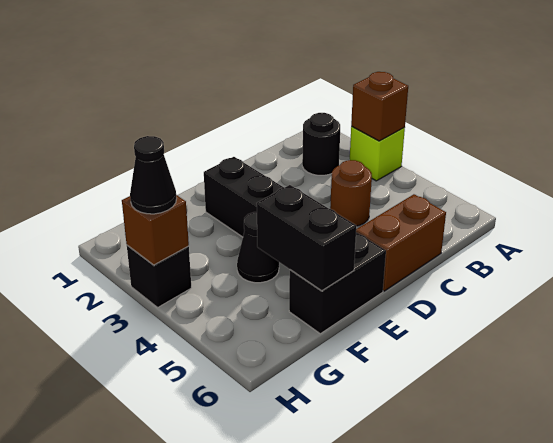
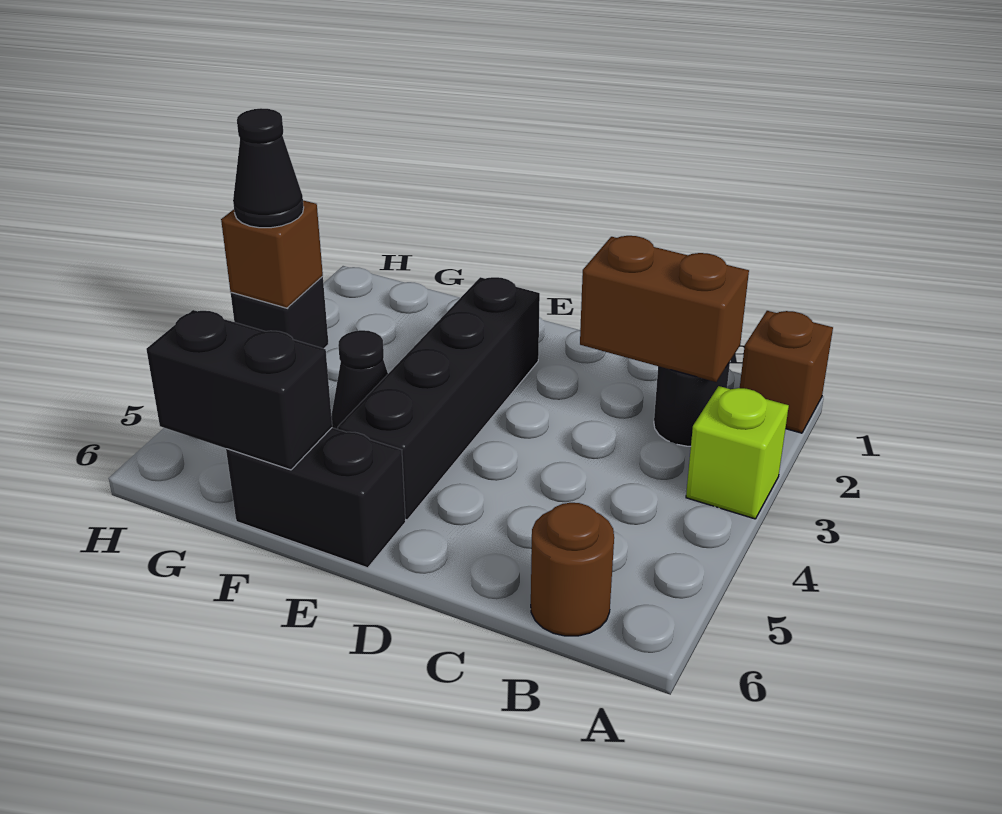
brown brick A3 level 2 -> brown brick A1 level 1
brown round brick C4 level 1 -> brown round brick B6 level 1
brown brick C6:D6 level 1 -> brown brick B2:C2 level 2
black brick F5:F6 level 2 -> black brick F6:G6 level 2

